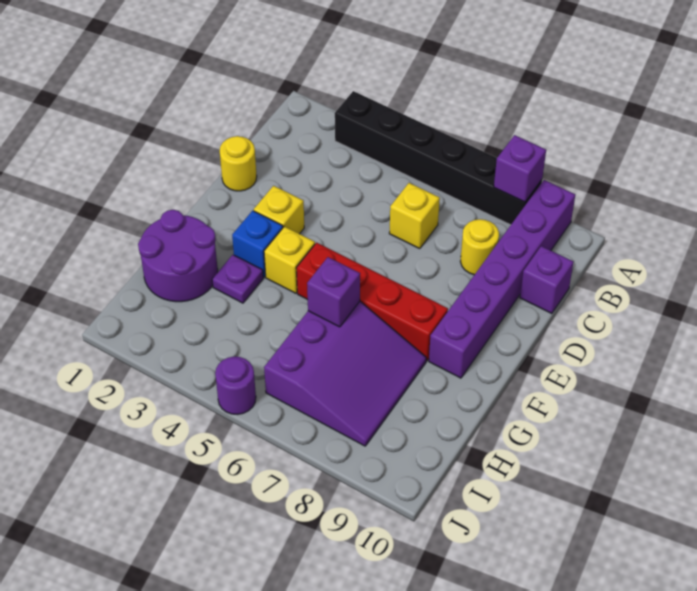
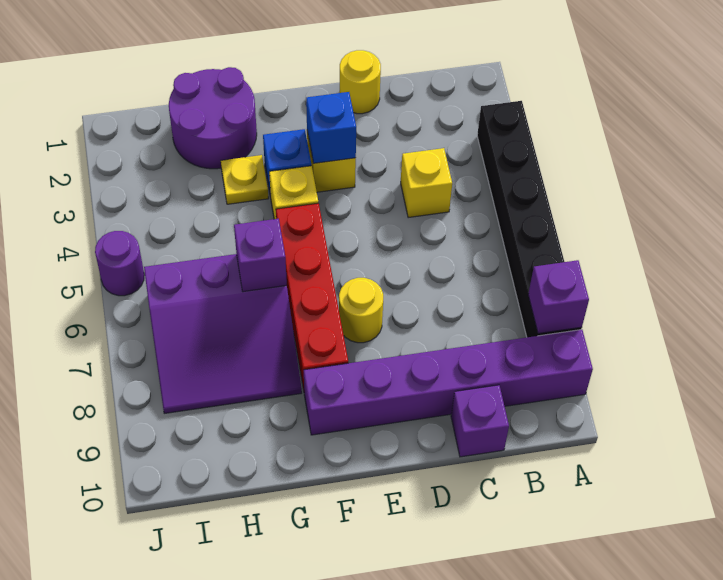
yellow brick C6 level 1 -> yellow brick C4 level 1
yellow round brick C8 level 1 -> yellow round brick E7 level 1
none -> blue brick E3 level 2
purple plate G3 level 1 -> yellow plate G3 level 1

